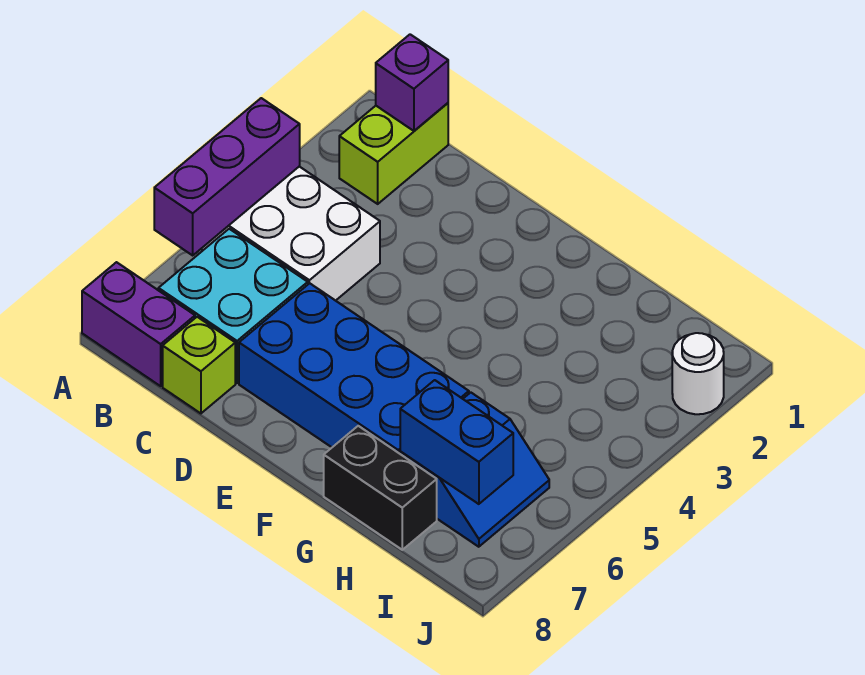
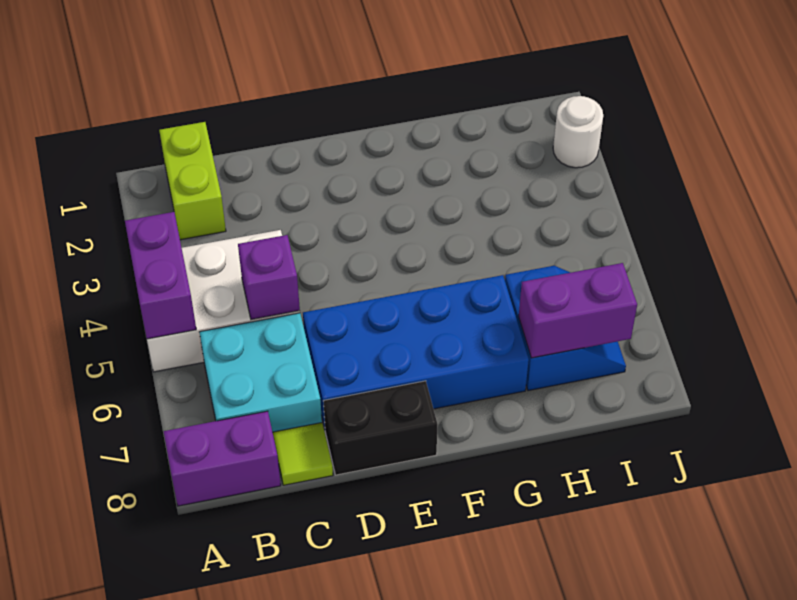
purple brick A4:A6 level 2 -> purple brick A4:A5 level 2
purple brick B1 level 2 -> purple brick C5 level 2
lime brick C8 level 1 -> lime tile C8 level 1
black brick G8:H8 level 1 -> black brick D8:E8 level 1
blue brick H7:I7 level 2 -> purple brick H7:I7 level 2

